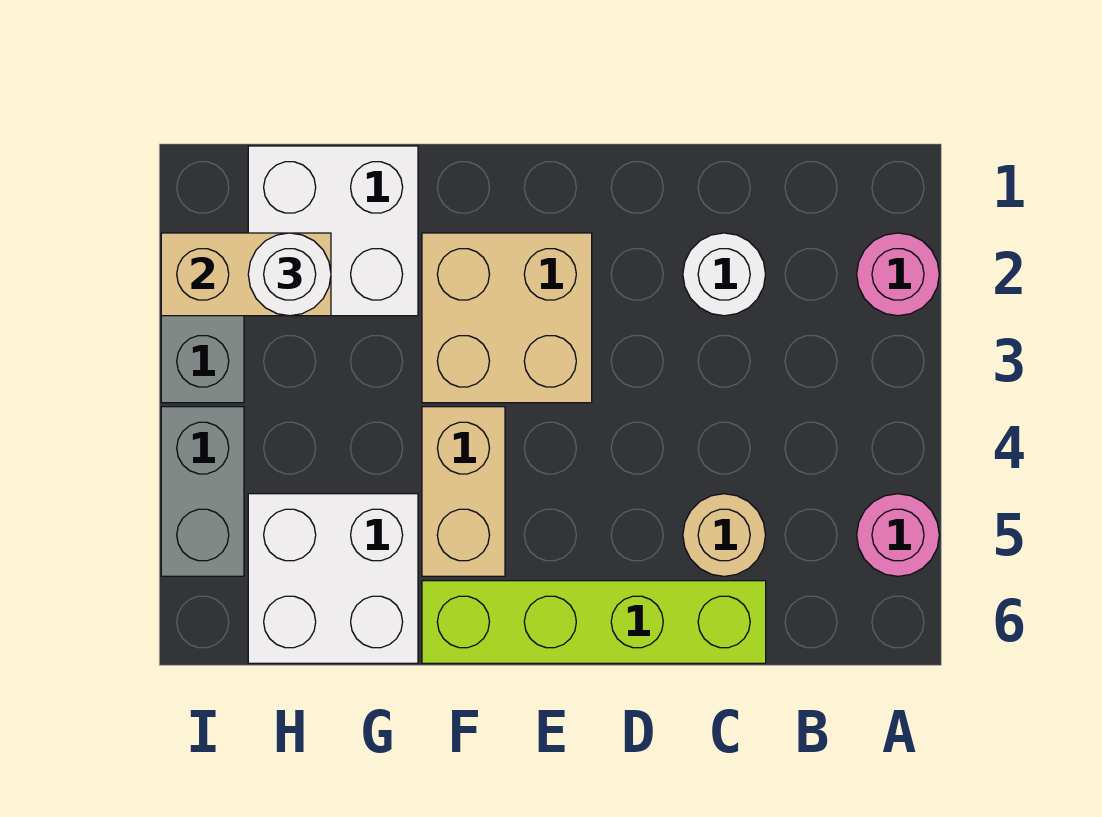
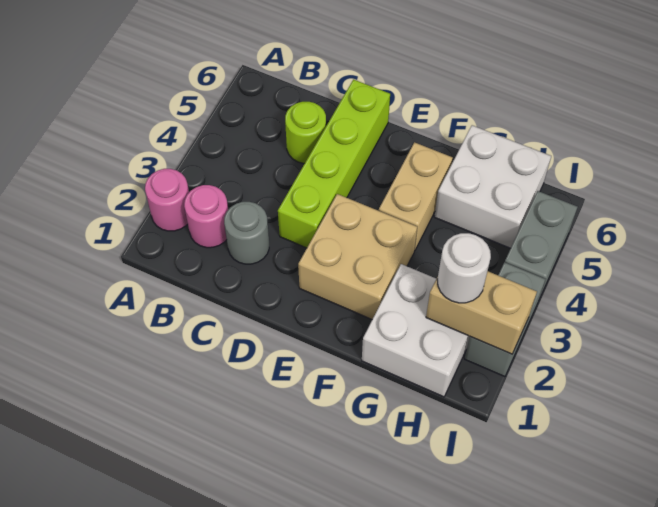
pink round brick A5 level 1 -> pink round brick B2 level 1
white round brick C2 level 1 -> grey round brick C2 level 1
tan round brick C5 level 1 -> lime round brick C5 level 1
lime brick C6:F6 level 1 -> lime brick D3:D6 level 1

